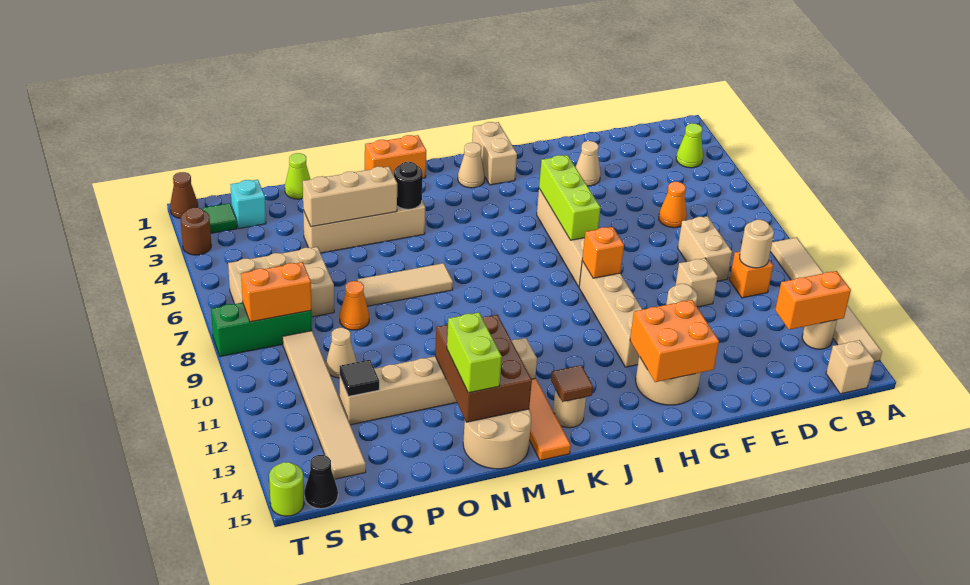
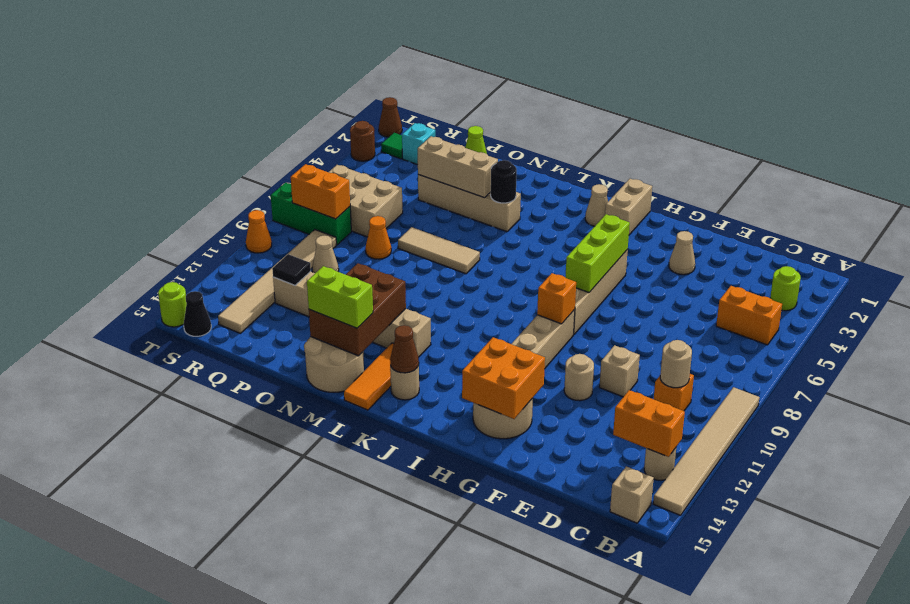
lime cone B3 level 1 -> lime round brick B3 level 1
orange cone D6 level 1 -> orange cone T10 level 1
tan brick D8:D9 level 1 -> none
brown tile K14 level 2 -> brown cone K14 level 2
orange brick L1:M1 level 1 -> orange brick B5:C5 level 1
lime brick N13:N14 level 3 -> lime brick M14:N14 level 3

